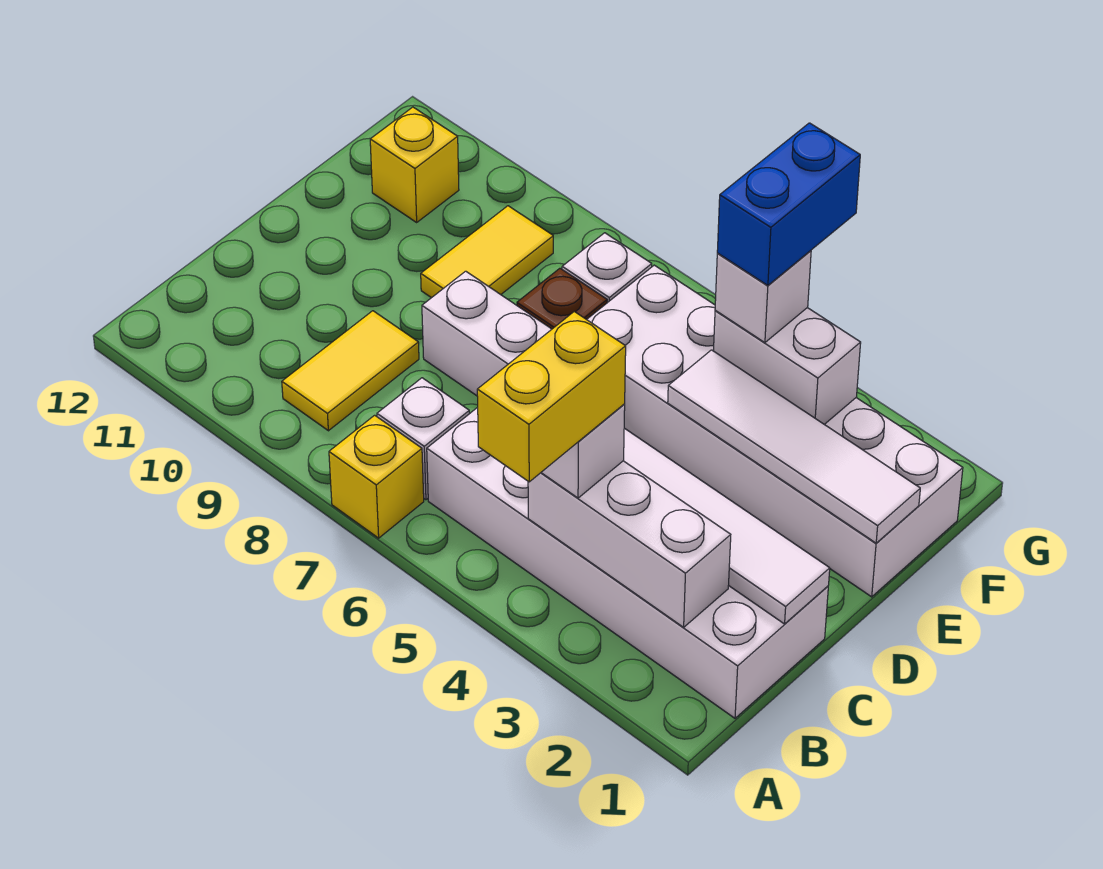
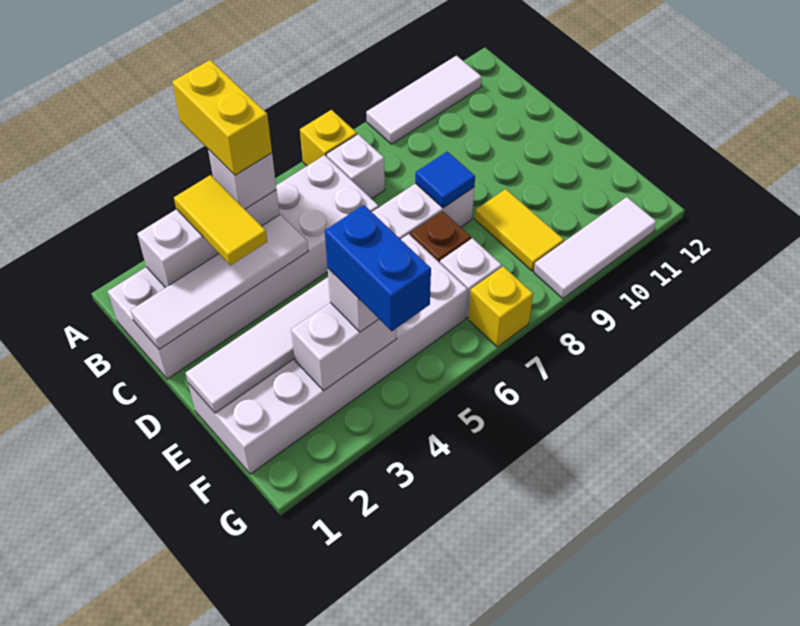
none -> white tile A9:A11 level 1
yellow tile B9:C9 level 1 -> yellow tile B3:C3 level 3
none -> blue tile D8 level 2
yellow brick F11 level 1 -> yellow brick G7 level 1
none -> white tile G9:G11 level 1

